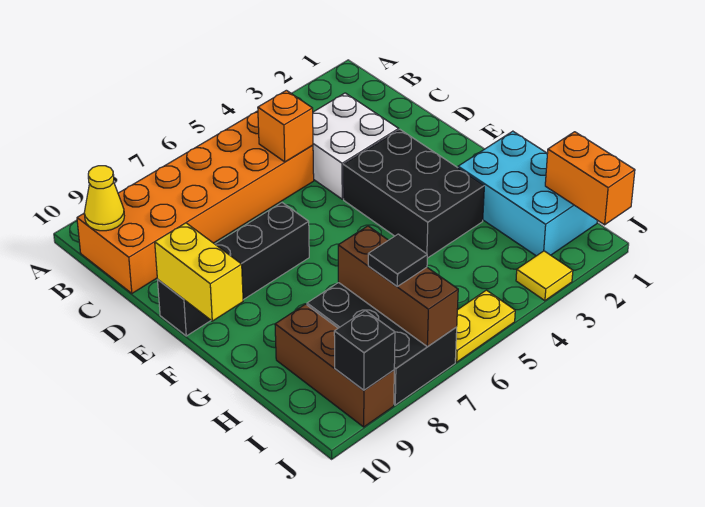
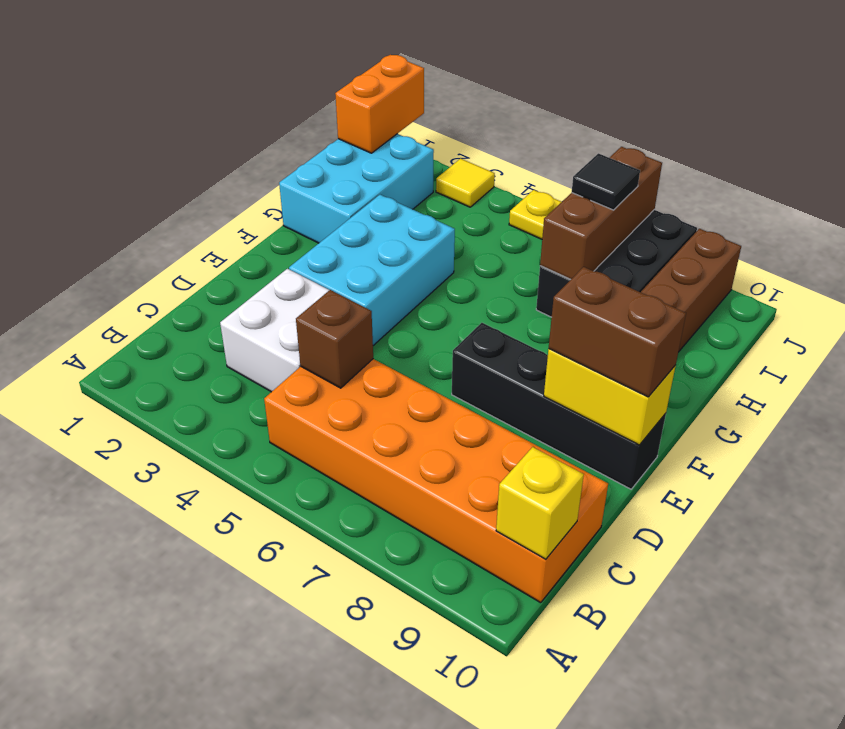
yellow cone B10 level 2 -> yellow brick B10 level 2
orange brick C5 level 2 -> brown brick C5 level 2
black brick E3:G4 level 1 -> cyan brick E3:G4 level 1
none -> brown brick E9:E10 level 3
yellow brick E10:F10 level 2 -> yellow brick E9:E10 level 2
black brick J9 level 2 -> none

